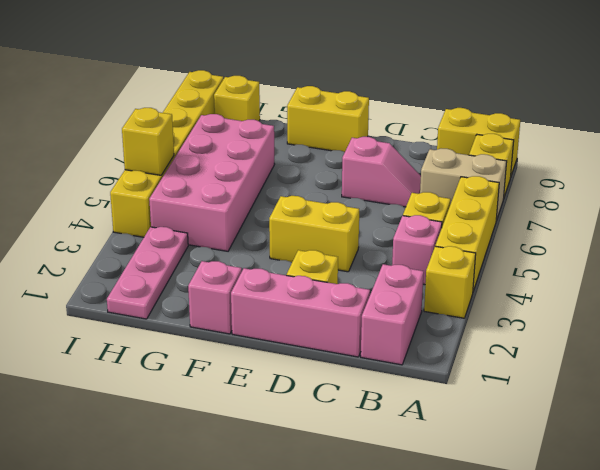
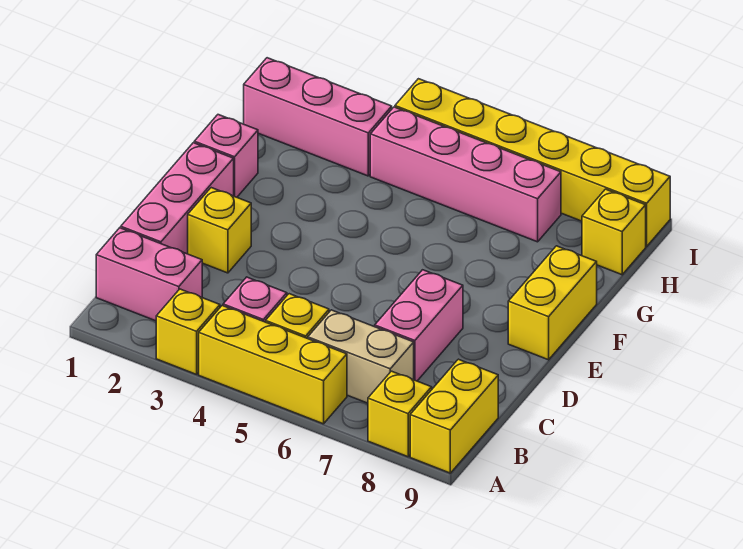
tan brick A7:B7 level 1 -> tan brick B6:B7 level 1
pink slope C7:D7 level 1 top D -> pink brick C7:D7 level 1
yellow brick D4:E4 level 1 -> none
pink brick G4:H7 level 1 -> pink brick H4:H7 level 1
pink plate H1:H3 level 1 -> pink brick H1:H3 level 1
yellow brick I5 level 2 -> none

